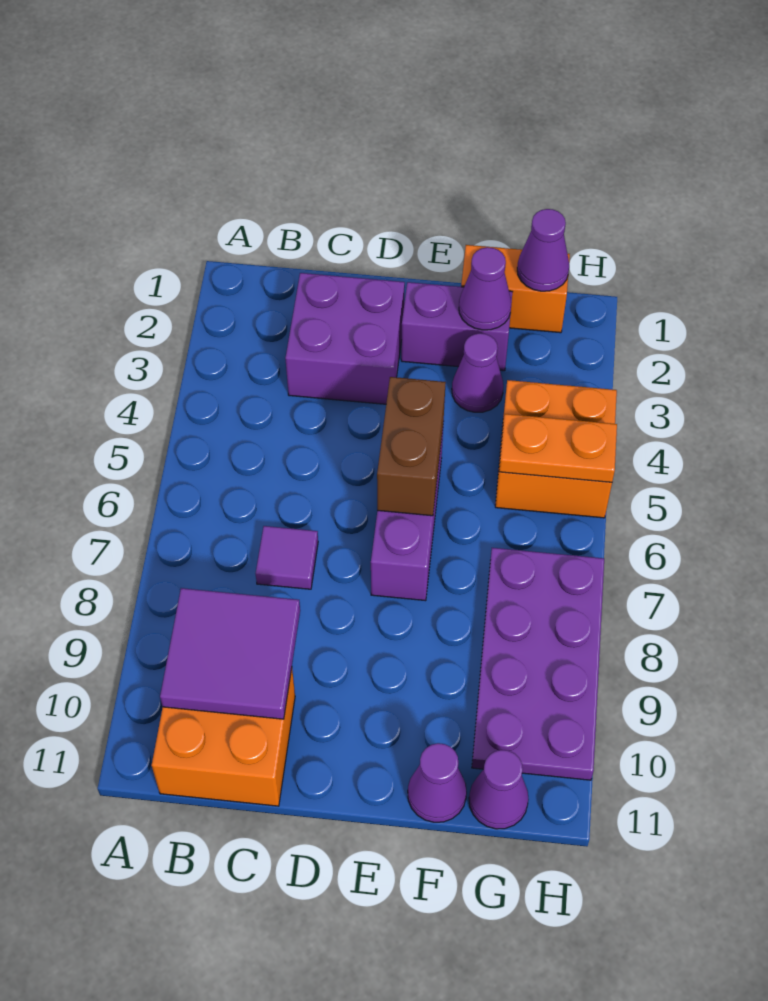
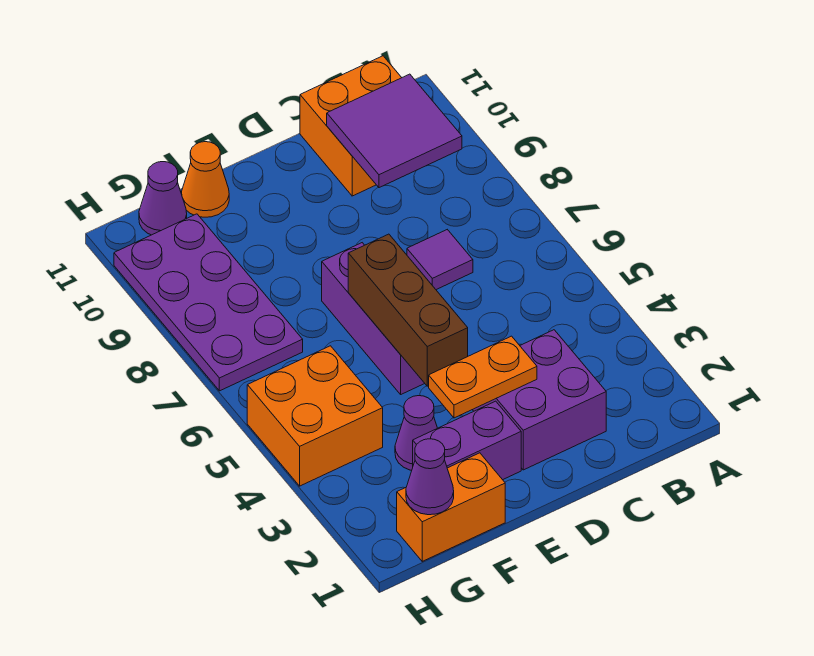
brown brick E5:E6 level 2 -> brown brick E4:E6 level 2
purple cone F2 level 2 -> none
purple cone F11 level 1 -> orange cone F11 level 1
orange plate G5:H5 level 2 -> orange plate D3:E3 level 2

